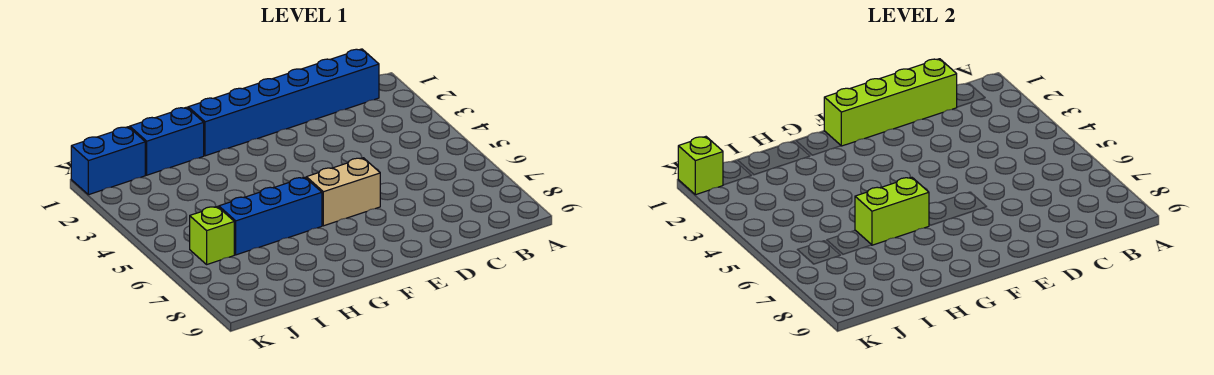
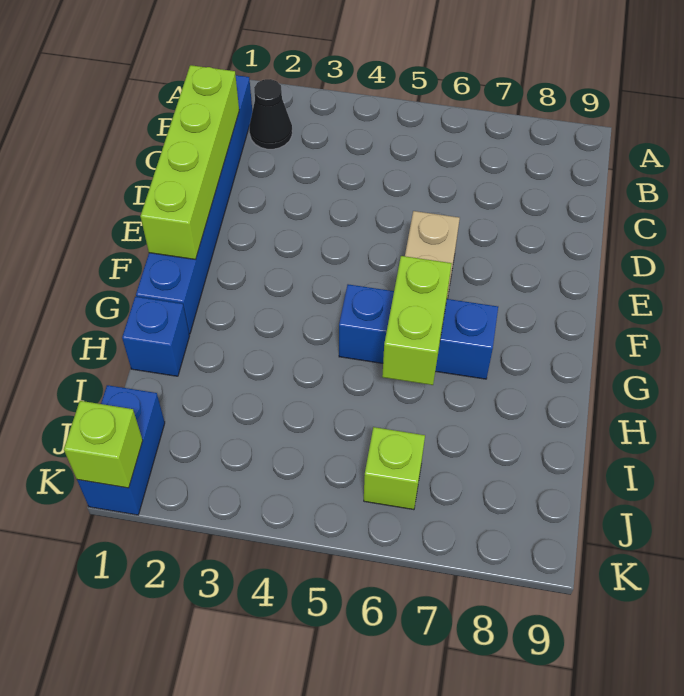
none -> black cone B2 level 1
blue brick G6:I6 level 1 -> blue brick G5:G7 level 1
blue brick H1:I1 level 1 -> blue brick H1 level 1

